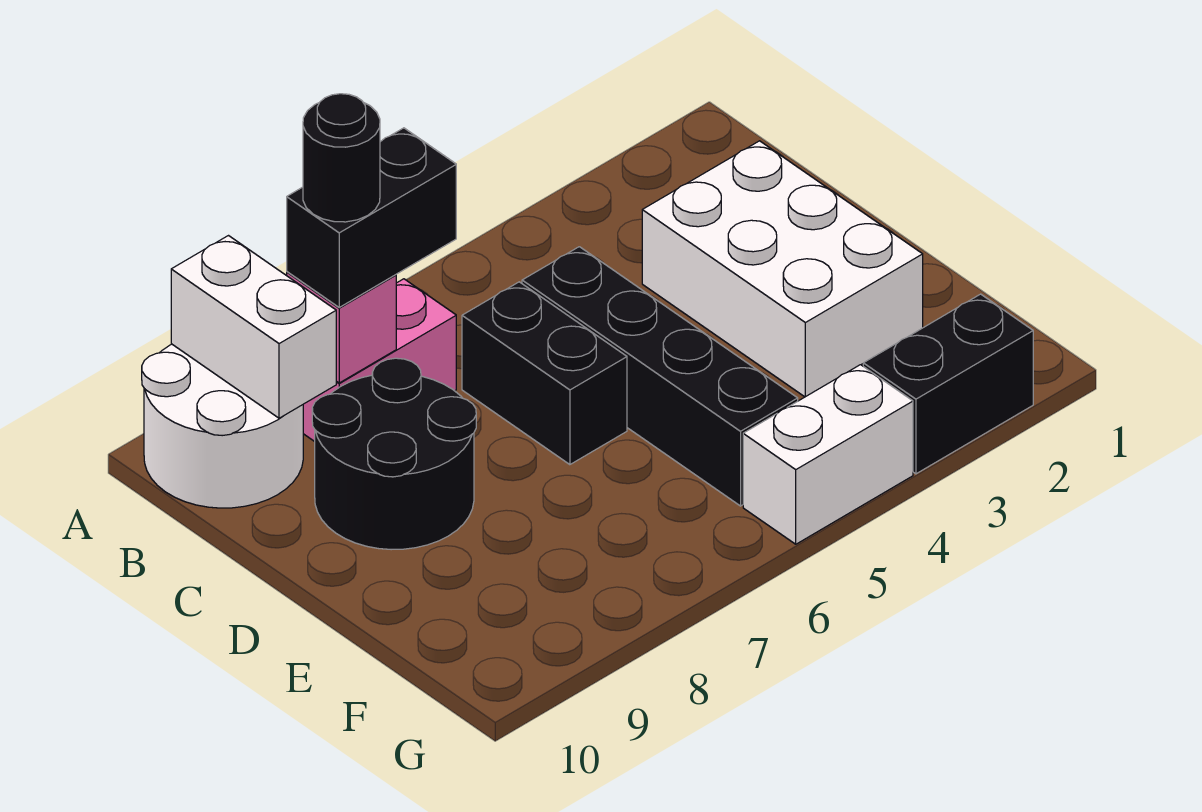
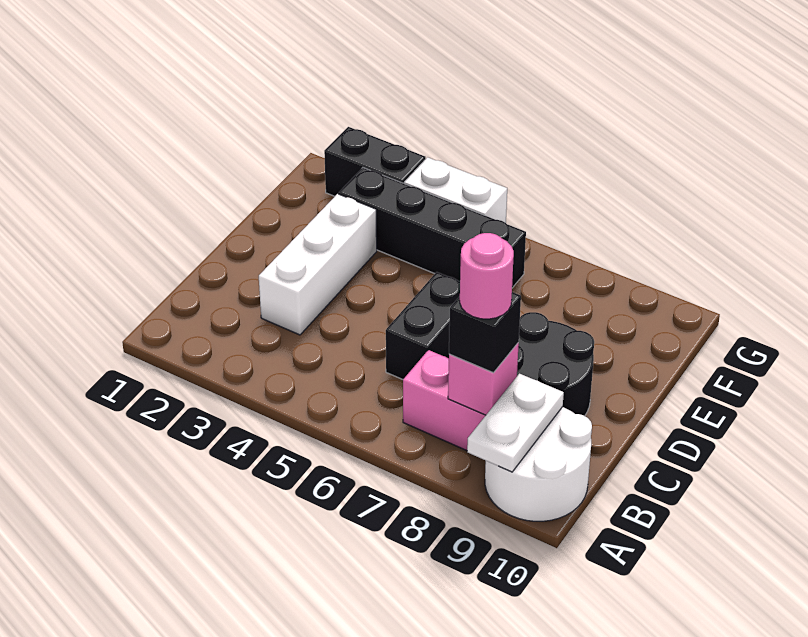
white brick A9:B9 level 2 -> white plate A9:B9 level 2
black brick B7:B8 level 3 -> black brick B8 level 3
black round brick B8 level 4 -> pink round brick B8 level 4
white brick C2:E3 level 1 -> white brick C3:E3 level 1
black brick C5:F5 level 1 -> black brick F3:F6 level 1

